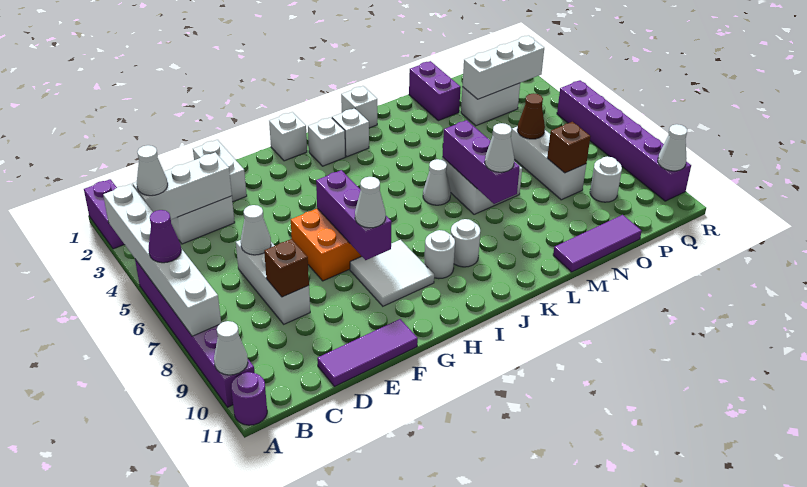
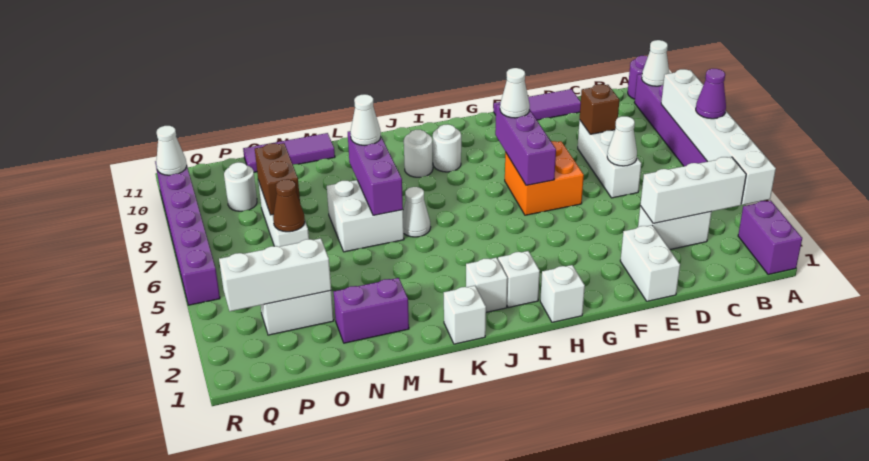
white cone B3 level 3 -> none
white tile G8:H9 level 1 -> none
purple brick N1:N2 level 1 -> purple brick M2:N2 level 1
brown brick O8 level 2 -> brown brick O7:O8 level 2

